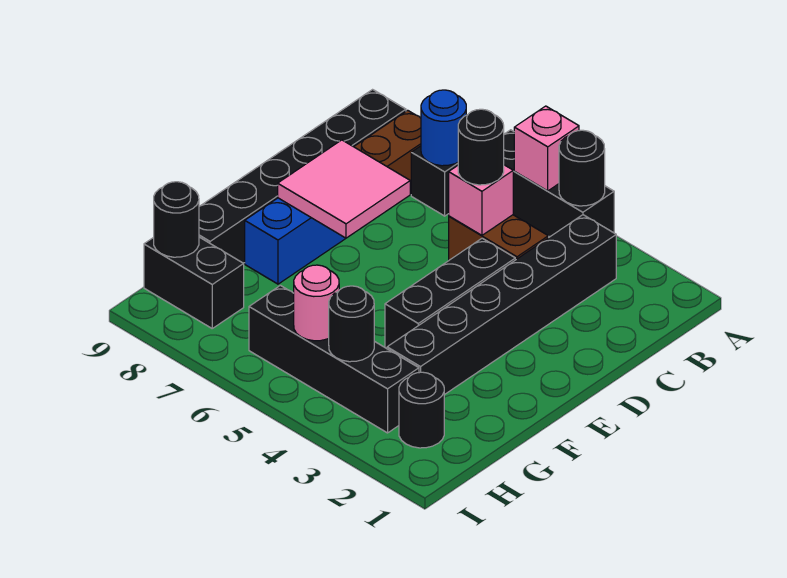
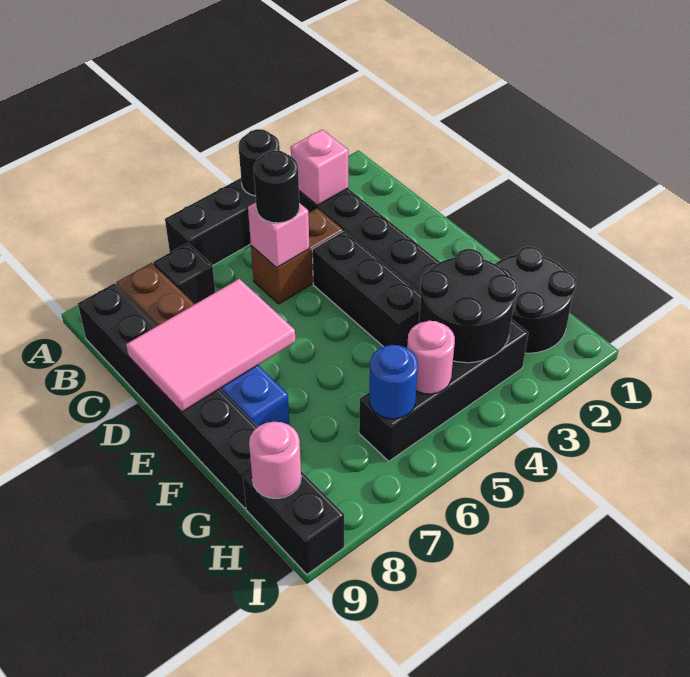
pink brick A5 level 2 -> pink brick B3 level 2
blue round brick B7 level 2 -> blue round brick H6 level 2
pink tile D7:E8 level 2 -> pink tile D7:E9 level 2
black round brick H2 level 1 -> black round brick G1:H2 level 1
black round brick H4 level 2 -> black round brick G3:H4 level 2
black brick H8:H9 level 1 -> black brick H9:I9 level 1
black round brick H9 level 2 -> pink round brick H9 level 2

